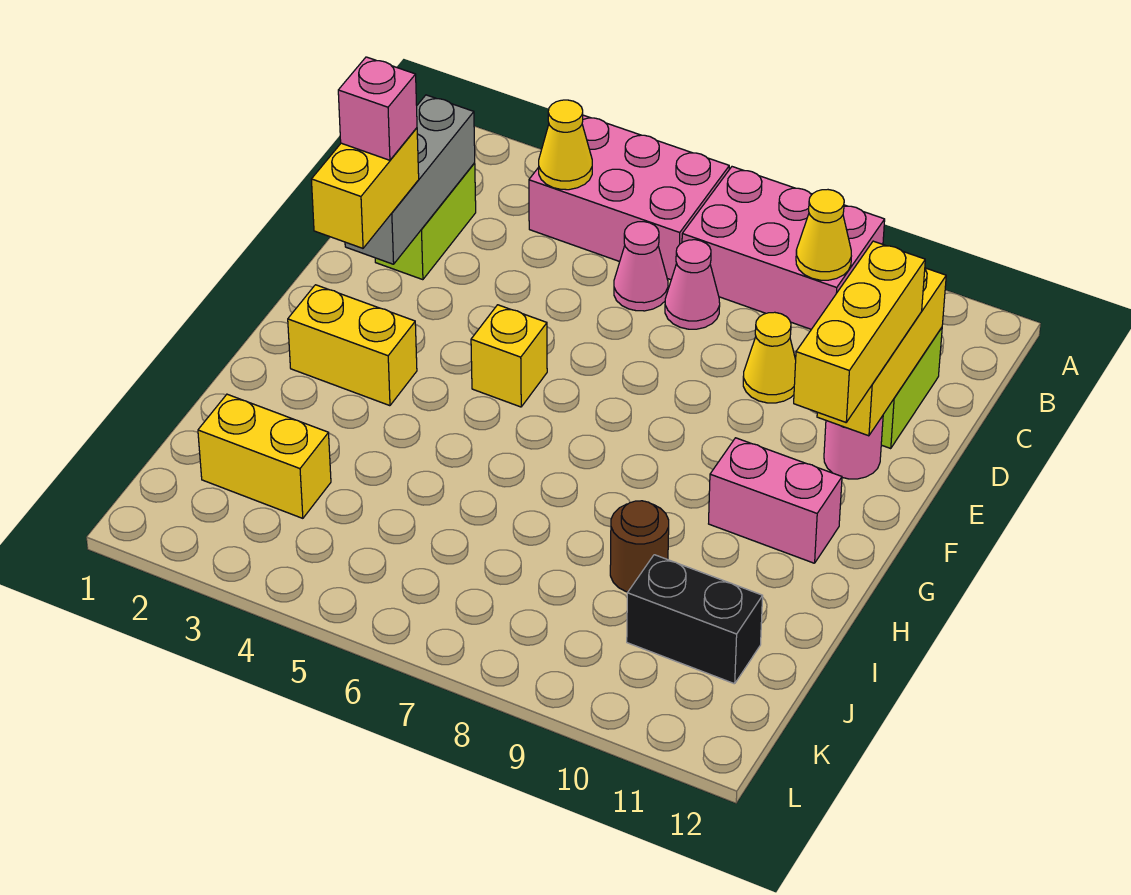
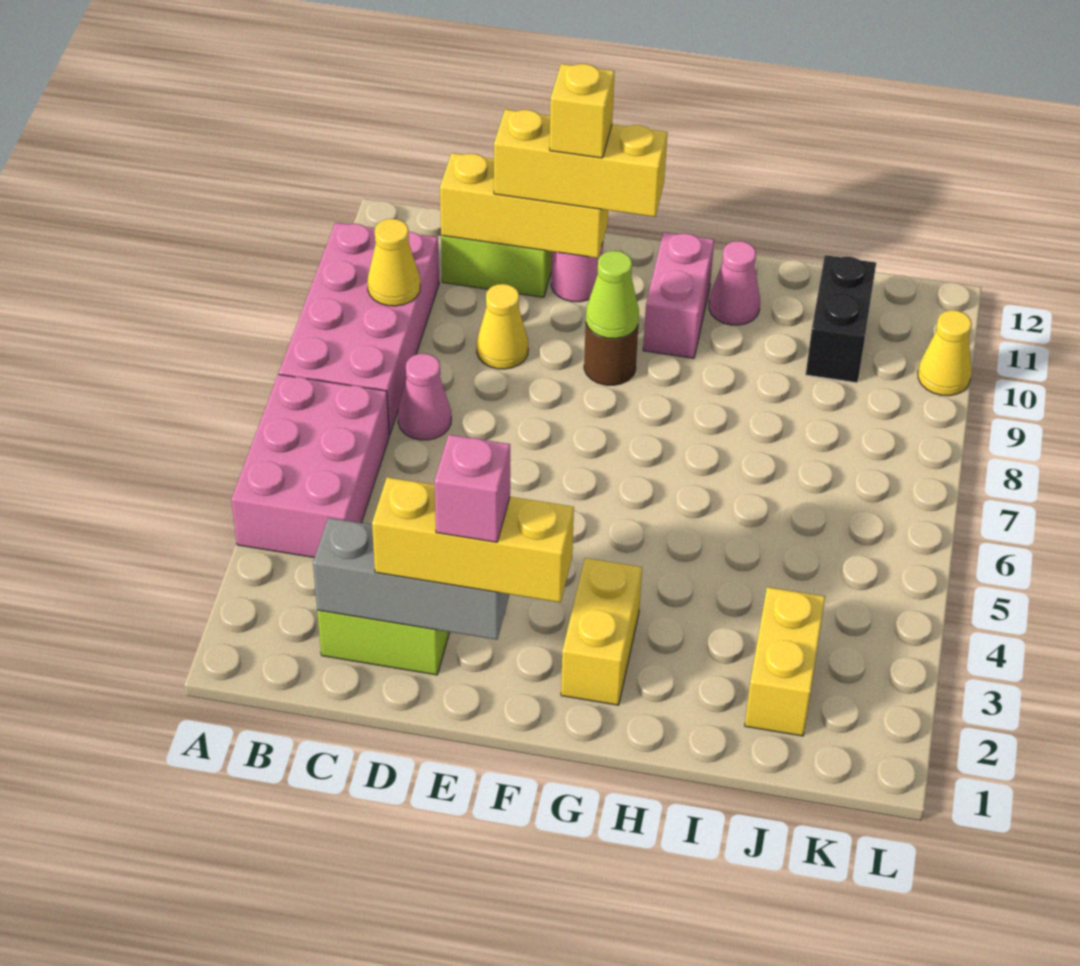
pink brick A7:B9 level 1 -> pink brick A7:B10 level 1
yellow cone B4 level 2 -> yellow cone L10 level 1
pink cone C6 level 1 -> pink cone H11 level 1
yellow brick E2:F2 level 3 -> yellow brick D2:F2 level 3
yellow brick F5 level 1 -> yellow brick E11 level 4
none -> lime cone F9 level 2
brown round brick I9 level 1 -> brown round brick F9 level 1

